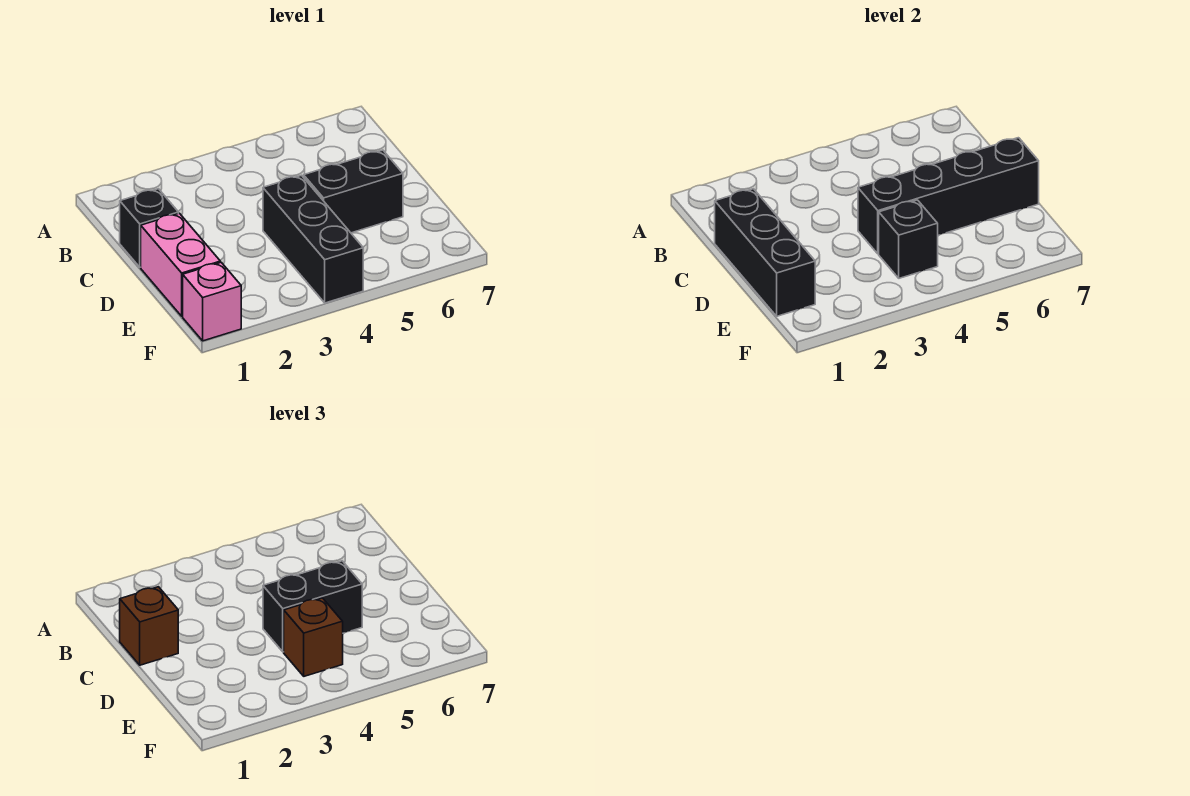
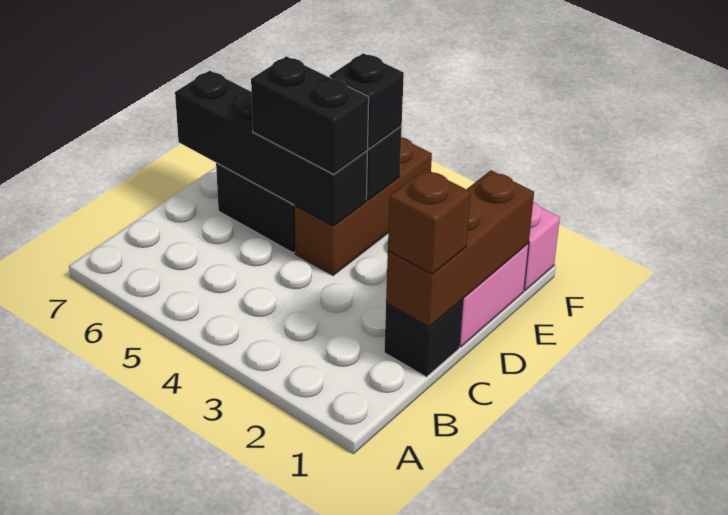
black brick C1:E1 level 2 -> brown brick C1:E1 level 2
black brick D4:F4 level 1 -> brown brick D4:F4 level 1
brown brick E4 level 3 -> black brick E4 level 3

